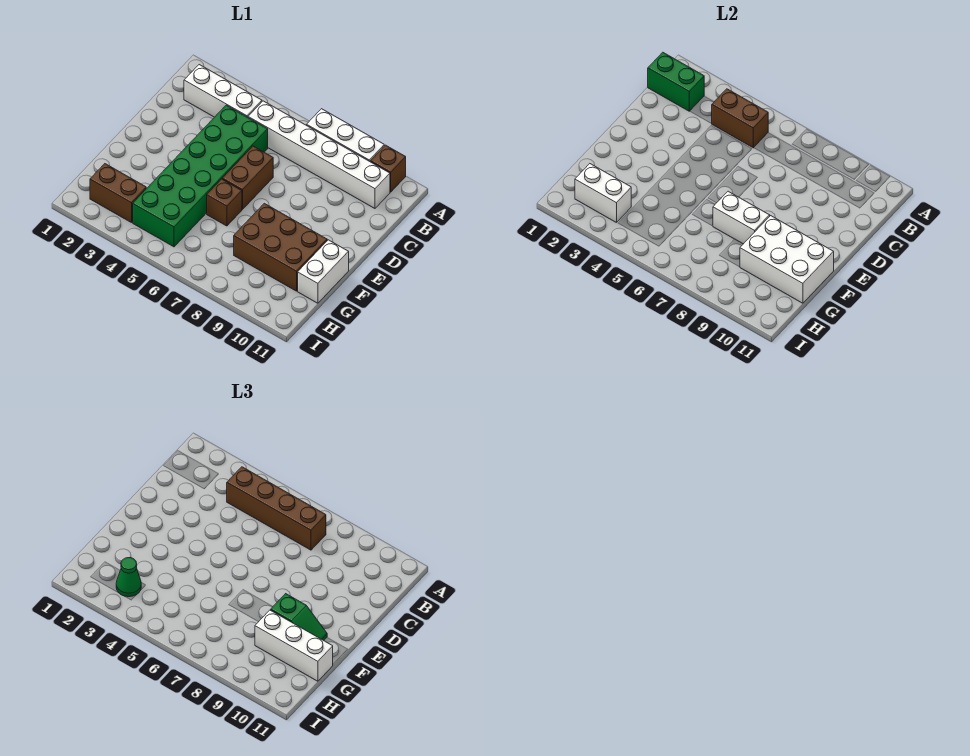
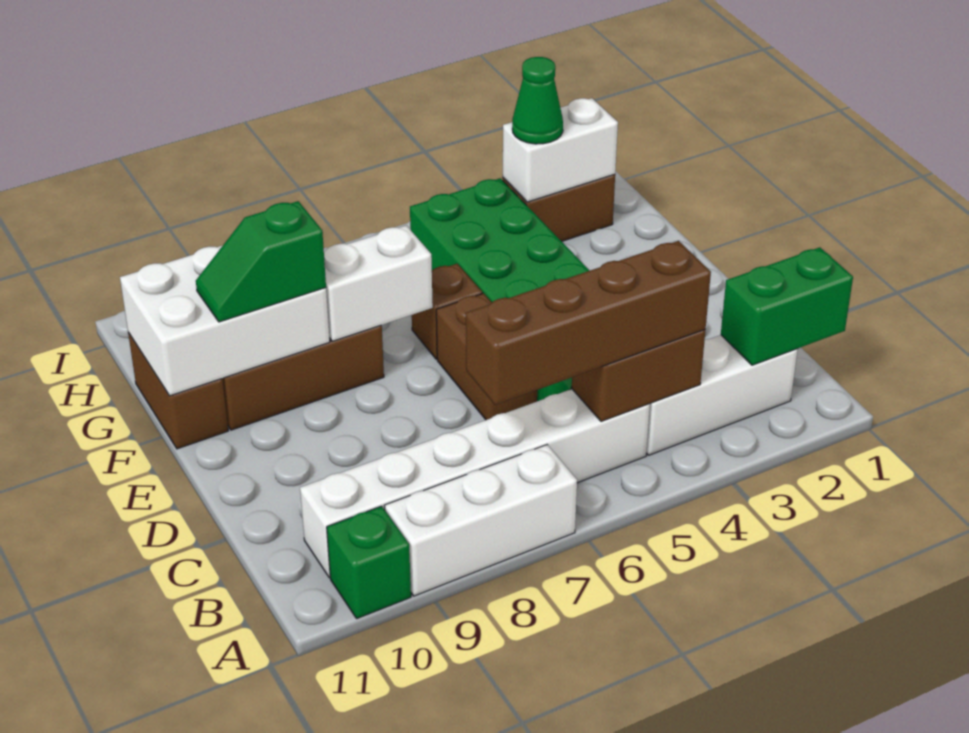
brown brick A10 level 1 -> green brick A10 level 1
white brick F11:G11 level 1 -> brown brick F11:G11 level 1
white brick G9:G11 level 3 -> none

